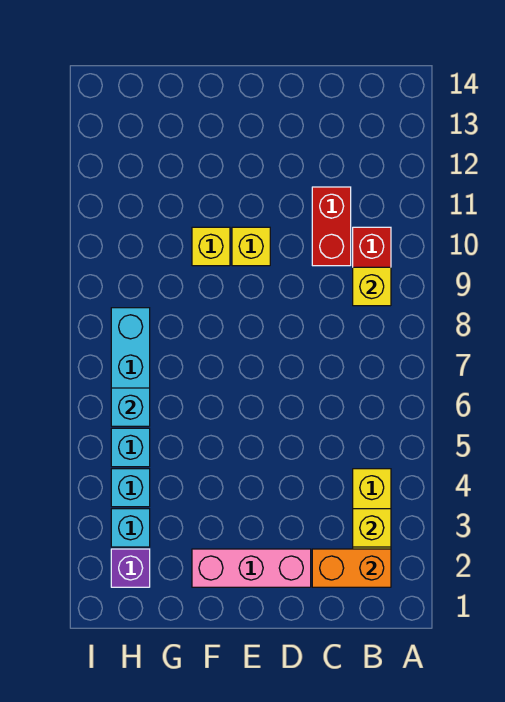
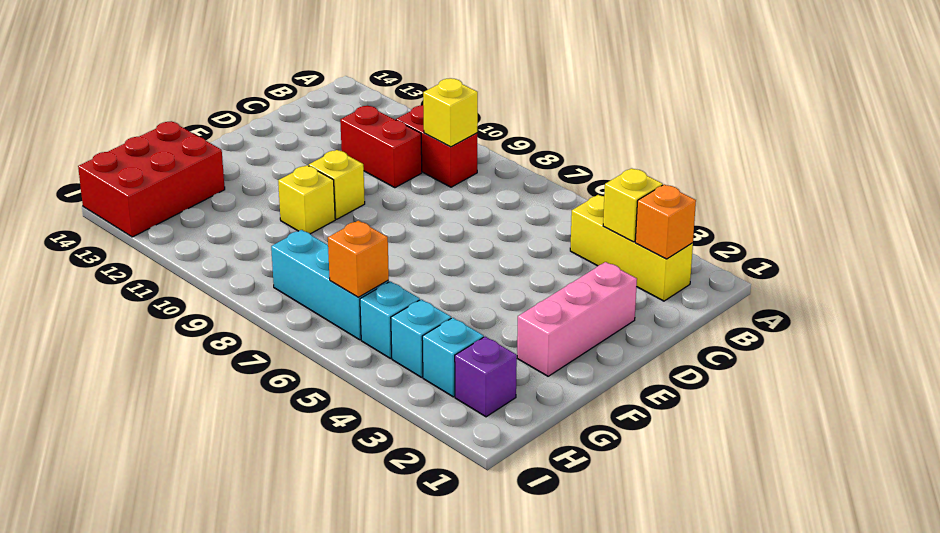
orange brick B2:C2 level 2 -> orange brick B2 level 2
none -> red brick G13:I14 level 1
cyan brick H6 level 2 -> orange brick H6 level 2

